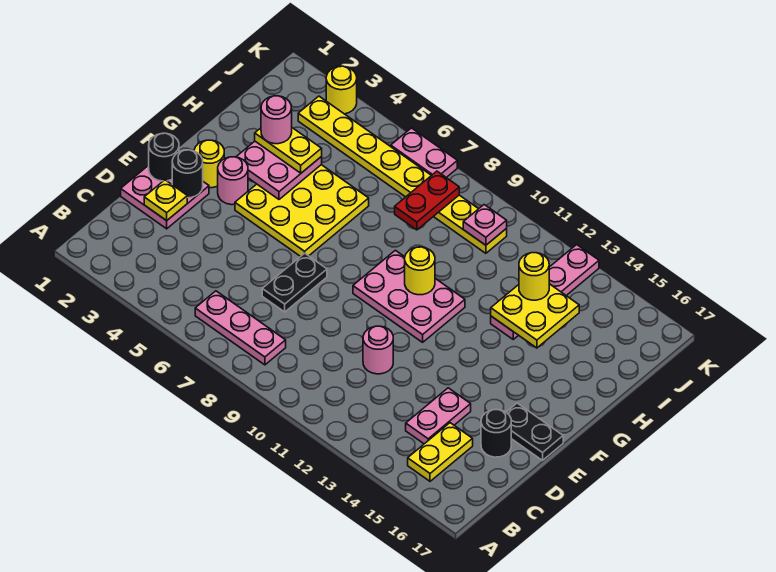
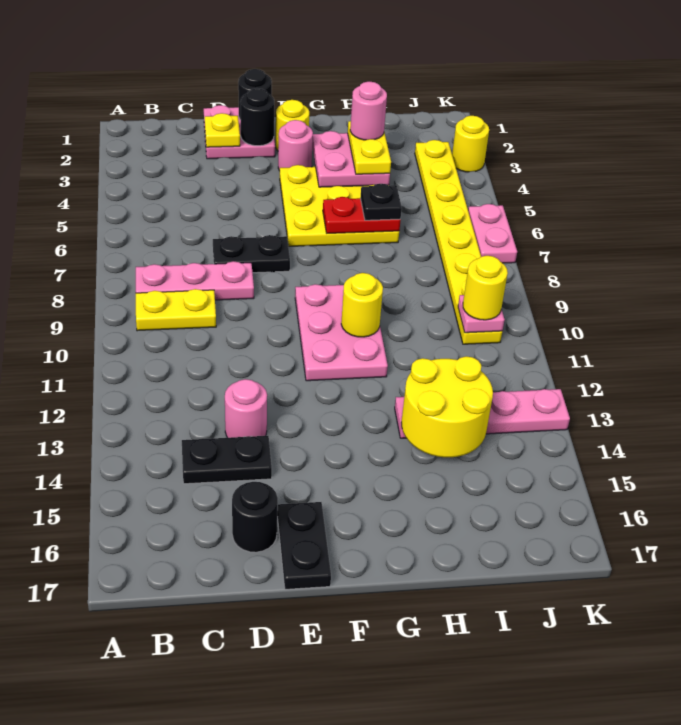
pink plate B6:B8 level 1 -> pink plate B8:D8 level 1
yellow plate B15:C15 level 1 -> yellow plate B9:C9 level 1
pink plate C14:D14 level 1 -> black plate C14:D14 level 1
pink round brick D11 level 1 -> pink round brick D13 level 1
none -> black plate H6 level 3
yellow plate H13:I14 level 2 -> yellow round brick H13:I14 level 2
red plate I8:J8 level 2 -> red plate G6:H6 level 2
yellow round brick I13 level 3 -> yellow round brick J10 level 3

